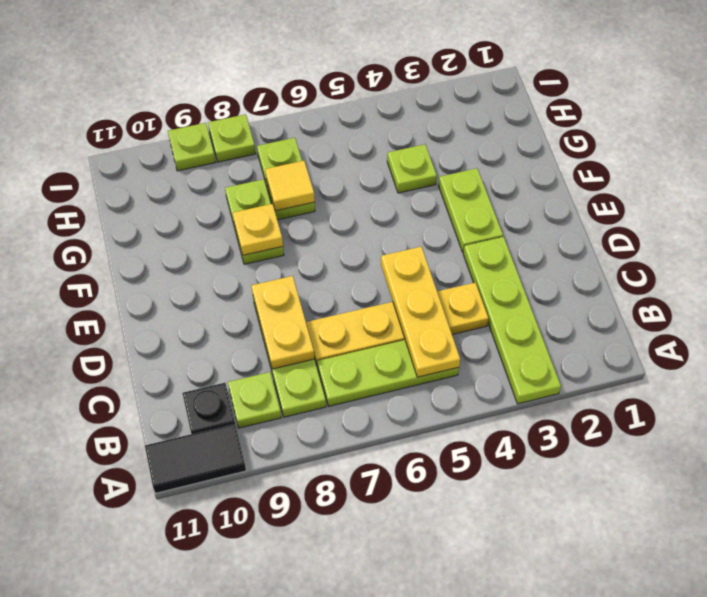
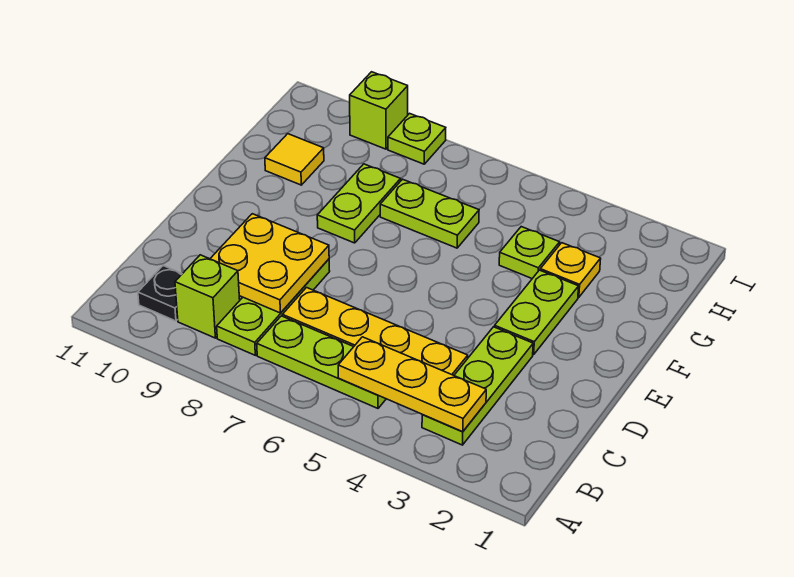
lime plate A3:D3 level 1 -> lime plate B3:D3 level 1
black tile A10:A11 level 1 -> none
yellow plate B5:D5 level 2 -> yellow plate B3:B5 level 2
lime plate B9 level 1 -> lime brick B9 level 1
yellow plate C8:D8 level 2 -> yellow plate C8:D9 level 2
yellow plate F8 level 2 -> yellow plate G3 level 1
lime plate G7:H7 level 1 -> lime plate G6:G7 level 1
yellow tile G7 level 2 -> yellow tile G10 level 1
lime plate I9 level 1 -> lime brick I9 level 1

